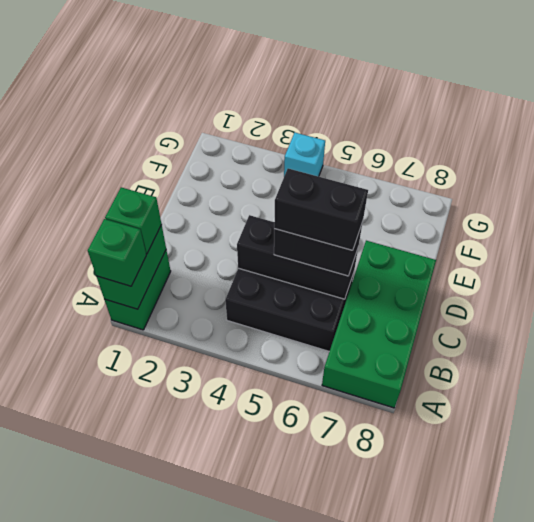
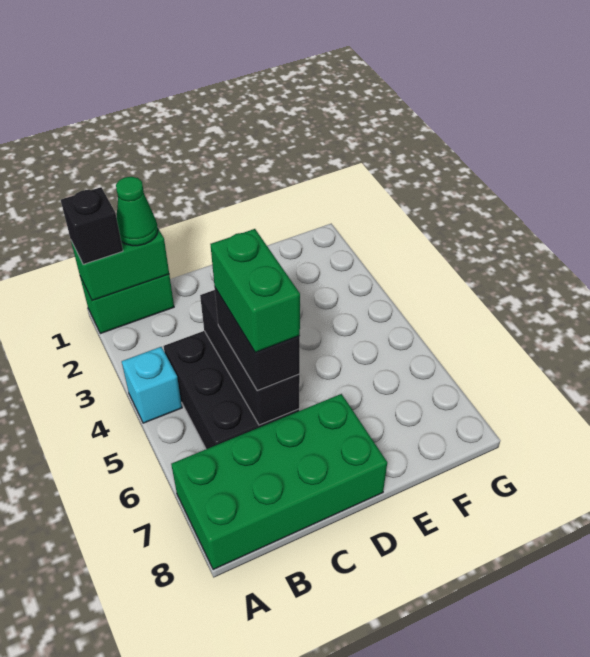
green brick A1 level 3 -> black brick A1 level 3
green brick B1 level 3 -> green cone B1 level 3
black brick C5:C6 level 4 -> green brick C5:C6 level 4
cyan brick G4 level 1 -> cyan brick A4 level 1

